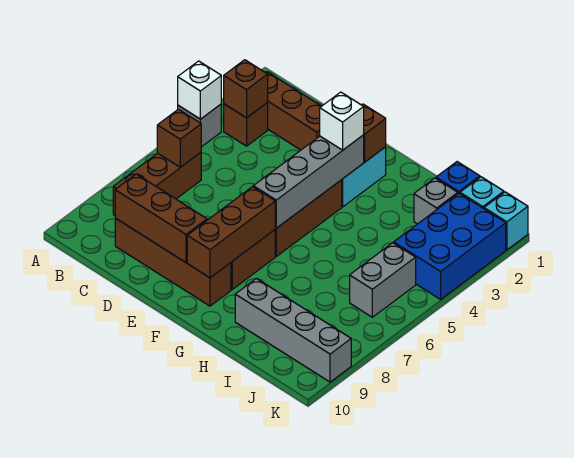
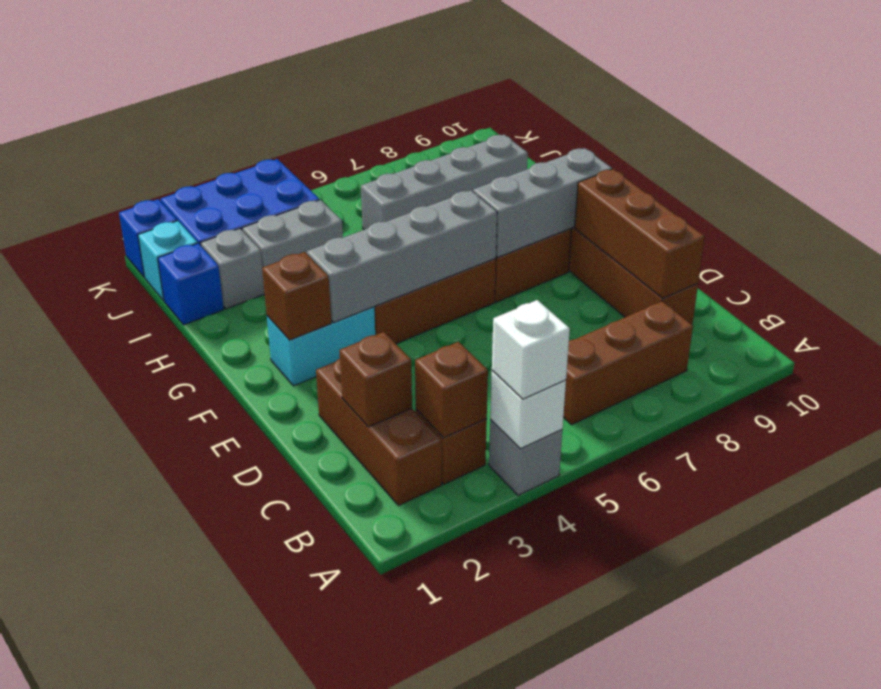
brown brick B6 level 2 -> brown brick C2 level 2
white brick F3 level 3 -> white brick A4 level 3
brown brick F7:F9 level 2 -> grey brick F7:F9 level 2
grey brick H9:K9 level 1 -> grey brick I6:I9 level 1
grey brick J5:J6 level 1 -> grey brick I3:I4 level 1
cyan brick K1 level 1 -> blue brick K1 level 1

